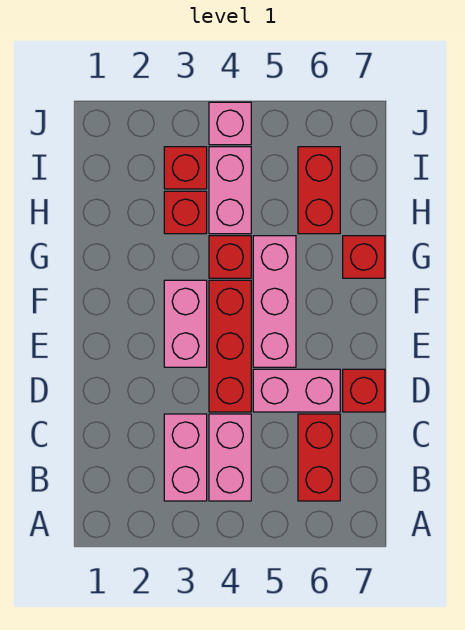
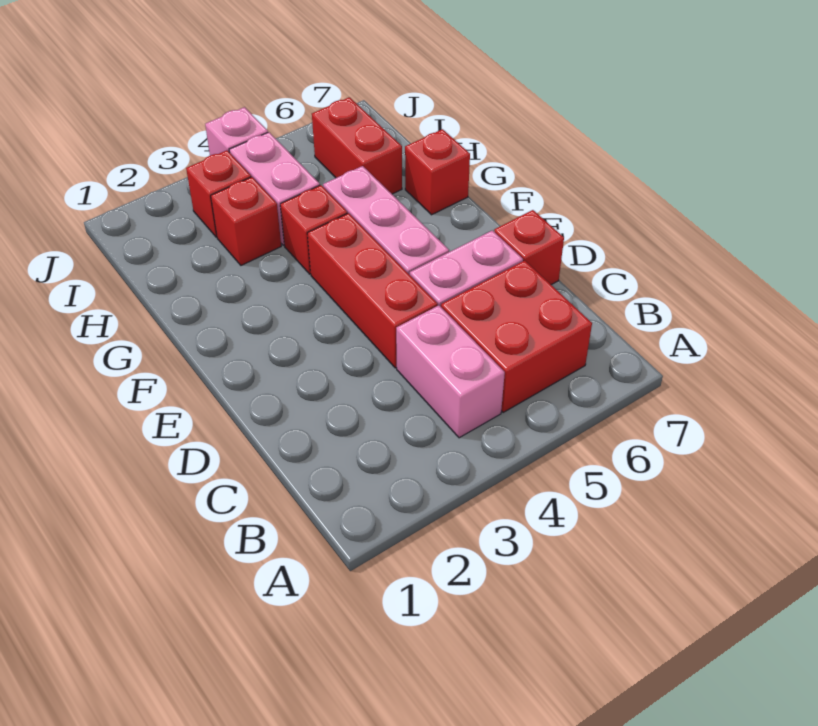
pink brick B3:C3 level 1 -> none
red brick B6:C6 level 1 -> red brick B5:C6 level 1
pink brick E3:F3 level 1 -> none

